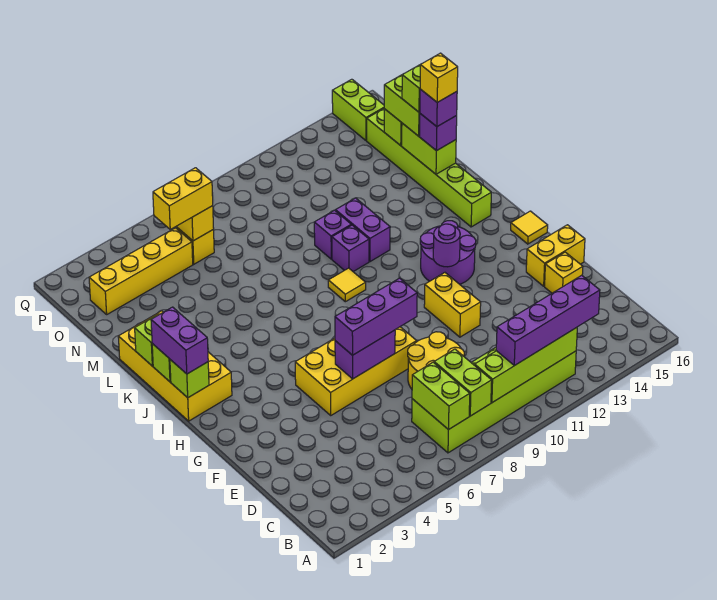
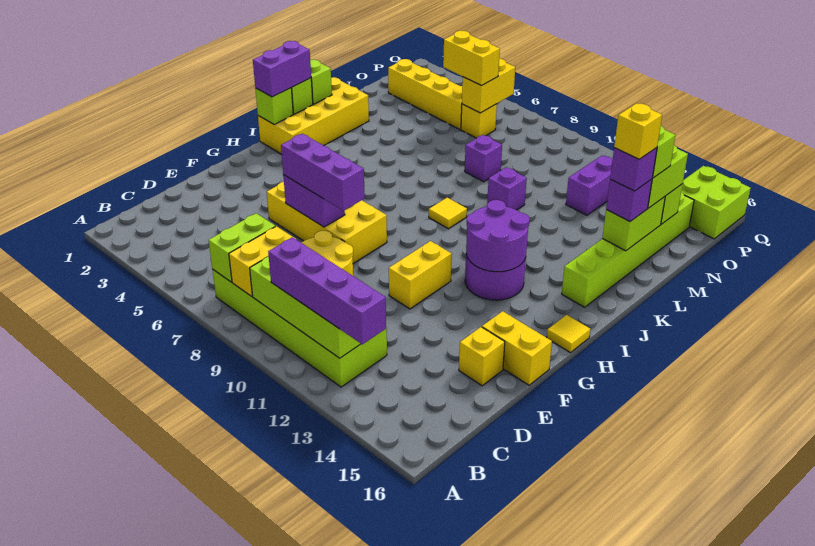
lime brick B8:C8 level 2 -> yellow brick B8:C8 level 2
purple round brick H12 level 2 -> purple round brick H12:I13 level 2
purple brick K10 level 1 -> purple brick M8 level 1
purple brick K11:L11 level 1 -> purple brick N12:O12 level 1
lime brick P15:Q15 level 1 -> lime brick P15:Q16 level 1

